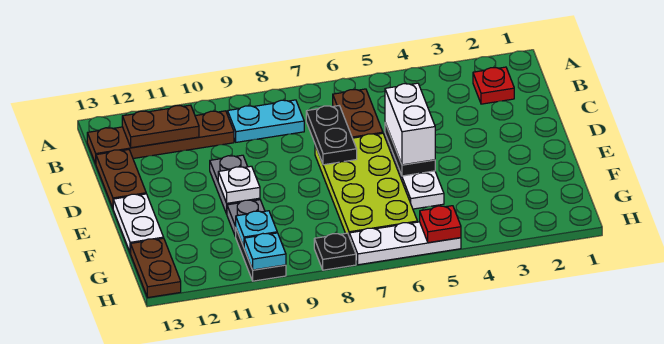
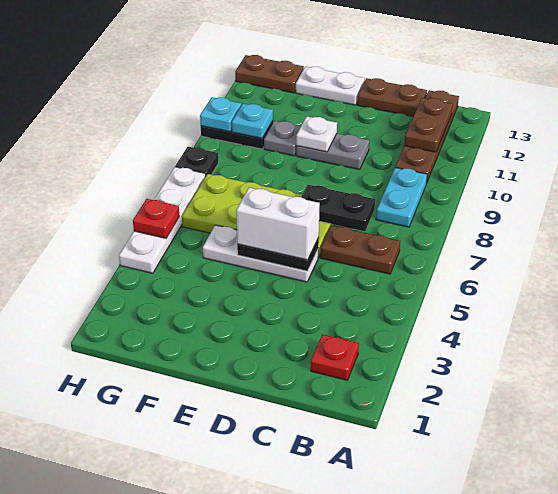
white plate H5:H7 level 1 -> white plate H4:H7 level 1

